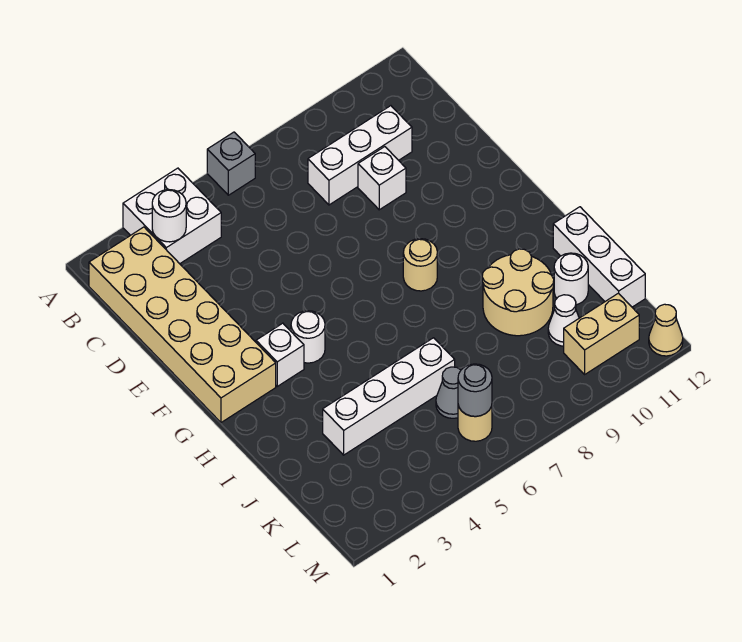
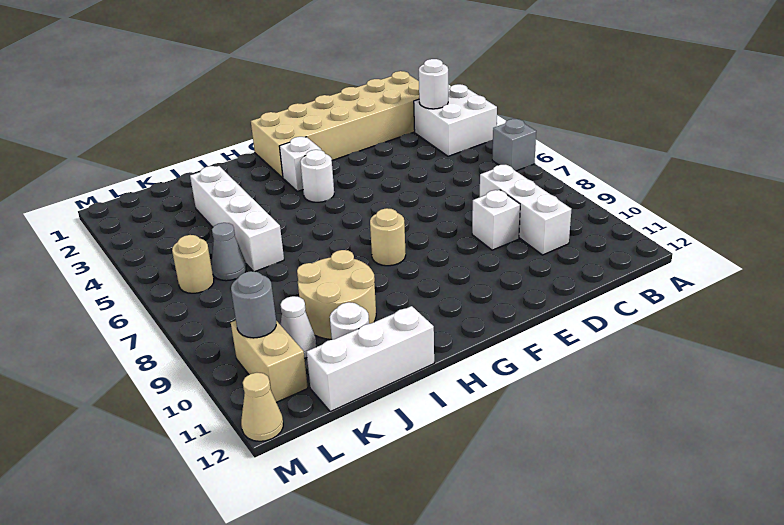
grey round brick L6 level 2 -> grey round brick L10 level 2

